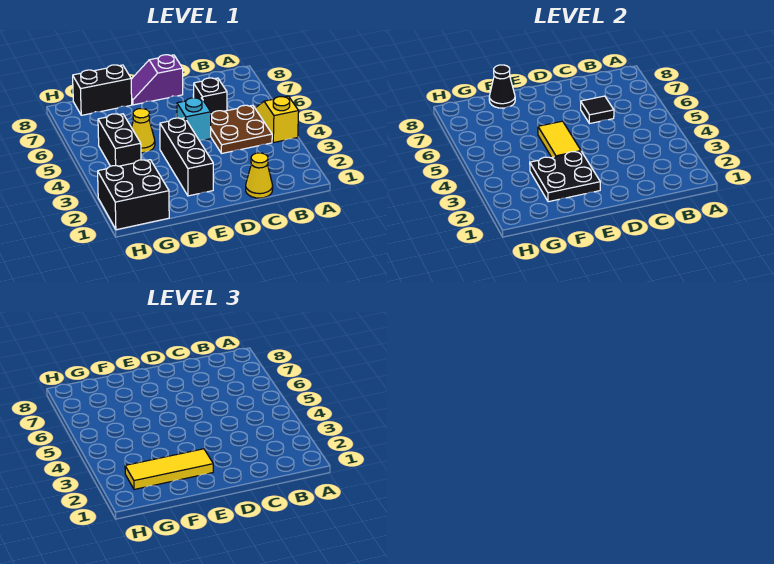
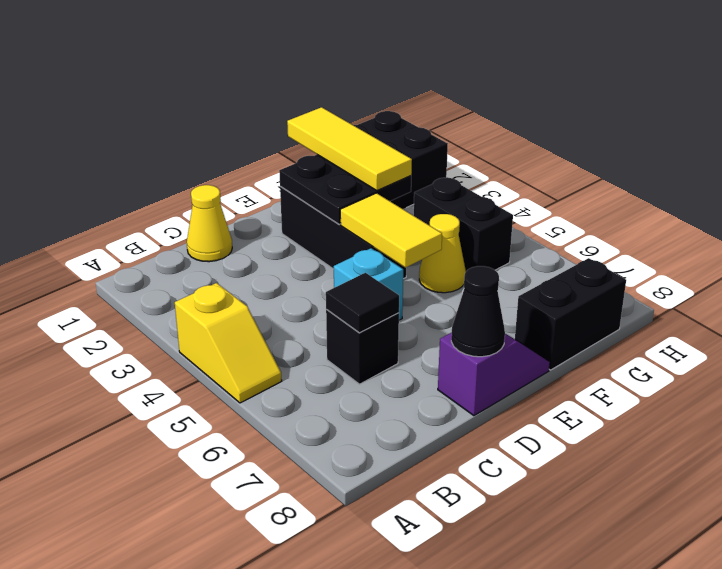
brown plate B4:C5 level 1 -> none
yellow tile E2:G2 level 3 -> yellow tile F1:F3 level 3
black cone F8 level 2 -> black cone D8 level 2

